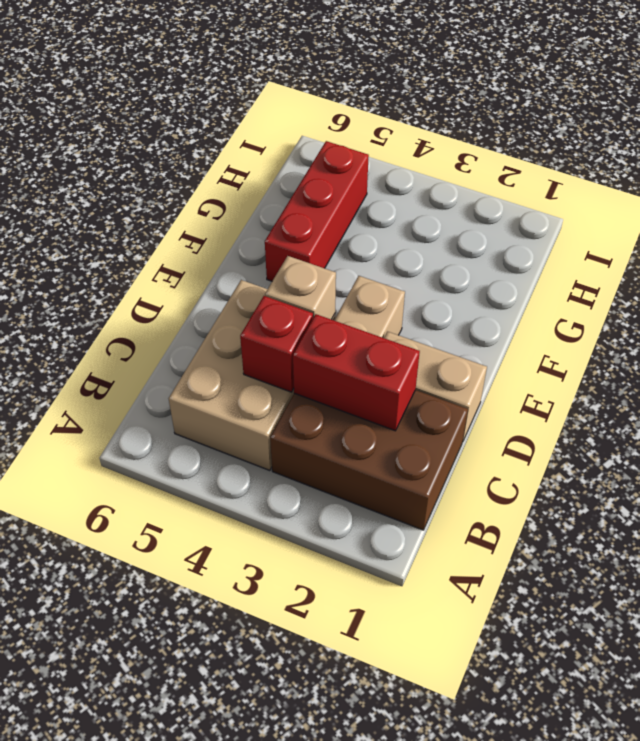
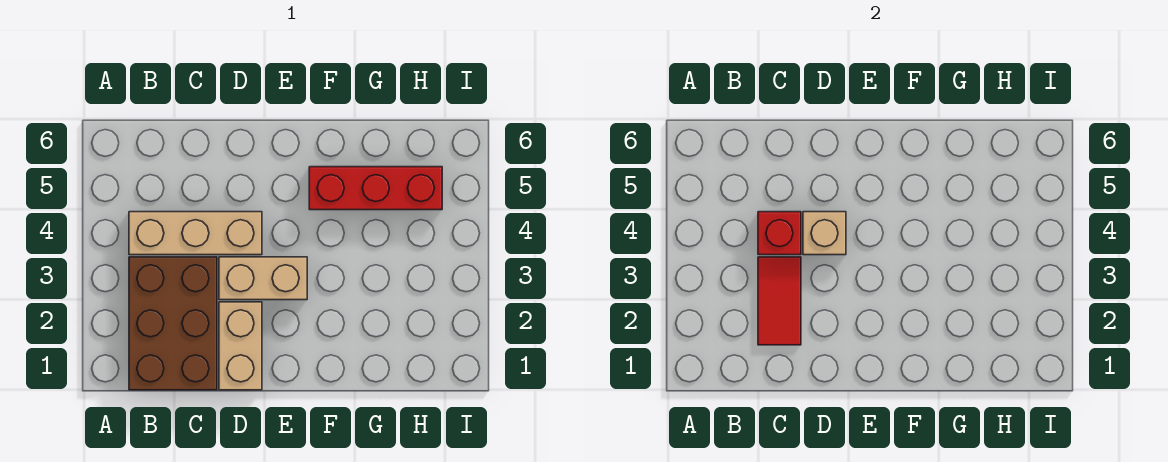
tan brick B4:D5 level 1 -> tan brick B4:D4 level 1
red brick C2:C3 level 2 -> red tile C2:C3 level 2

